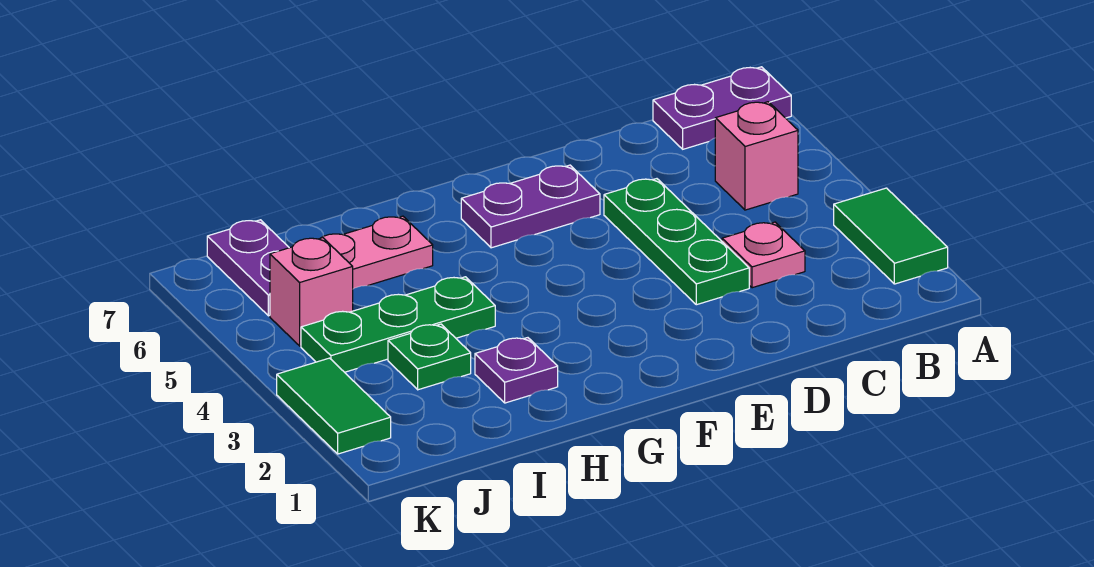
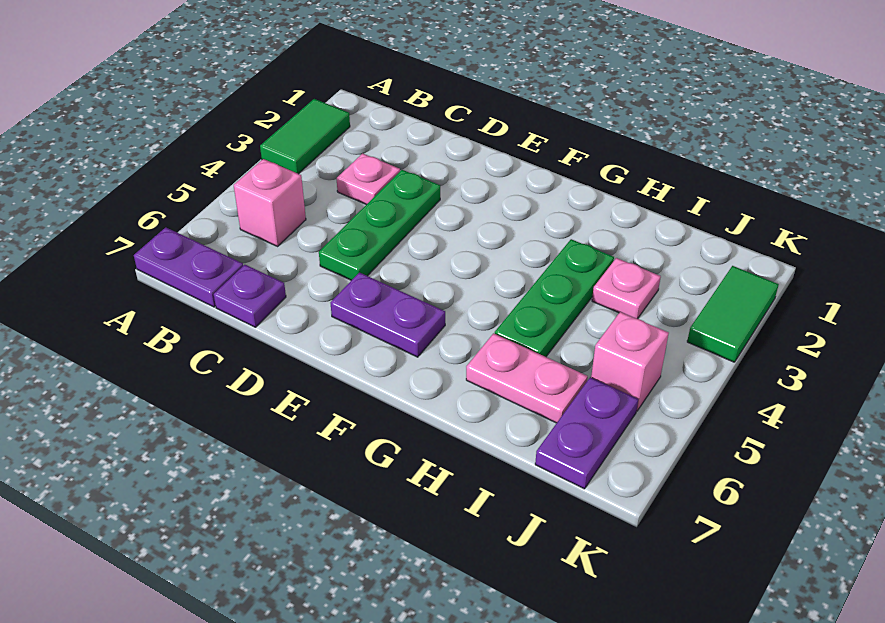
purple plate H2 level 1 -> purple plate C7 level 1
green plate H4:J4 level 1 -> green plate H3:H5 level 1
green plate I3 level 1 -> pink plate I3 level 1

